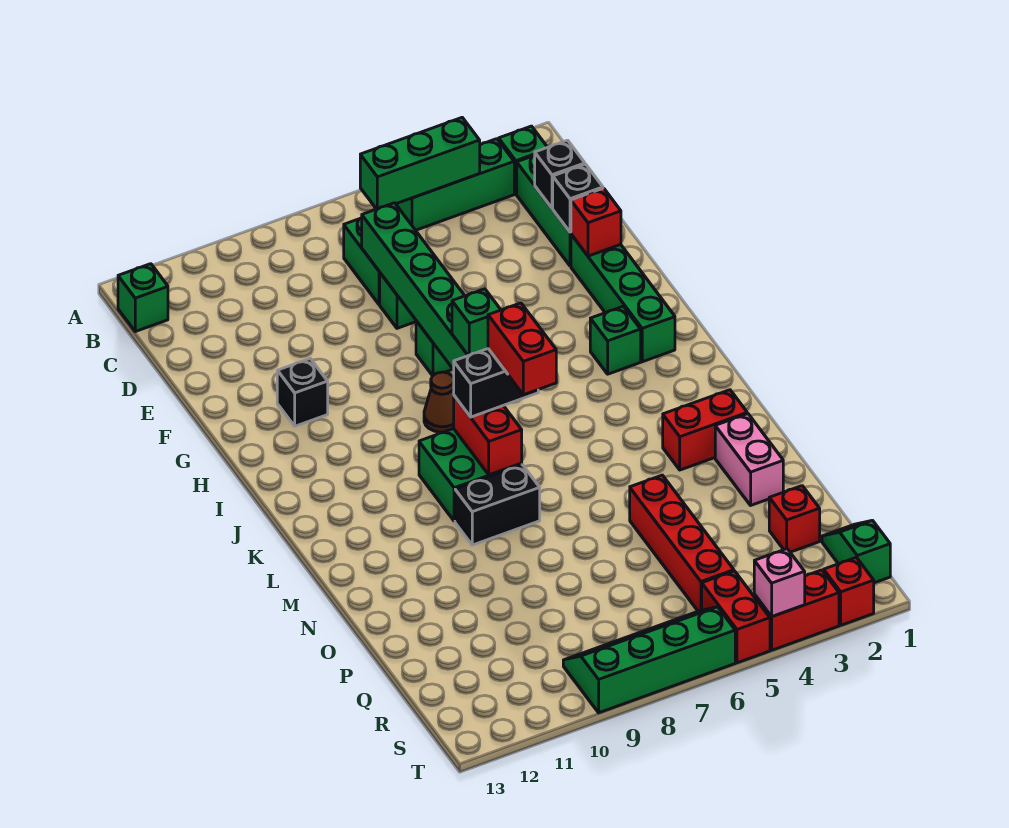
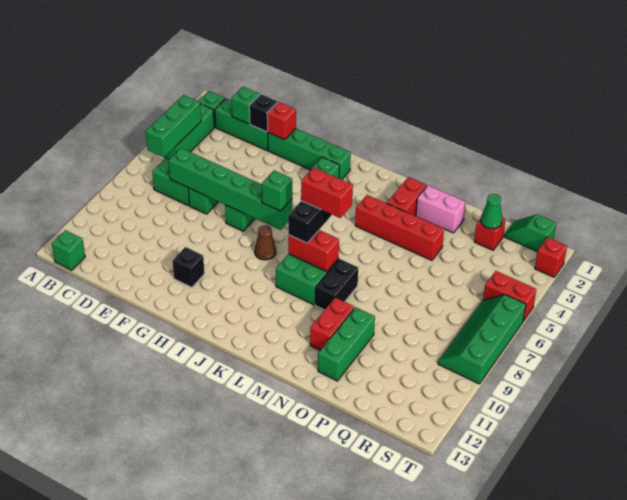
black brick D2 level 2 -> green brick D2 level 2
red brick O5:R5 level 1 -> red brick L4:O4 level 1
none -> green brick O10:O12 level 1
none -> green cone Q2 level 2
red brick T3:T4 level 1 -> red brick N10:N11 level 1
pink brick T4 level 2 -> none

